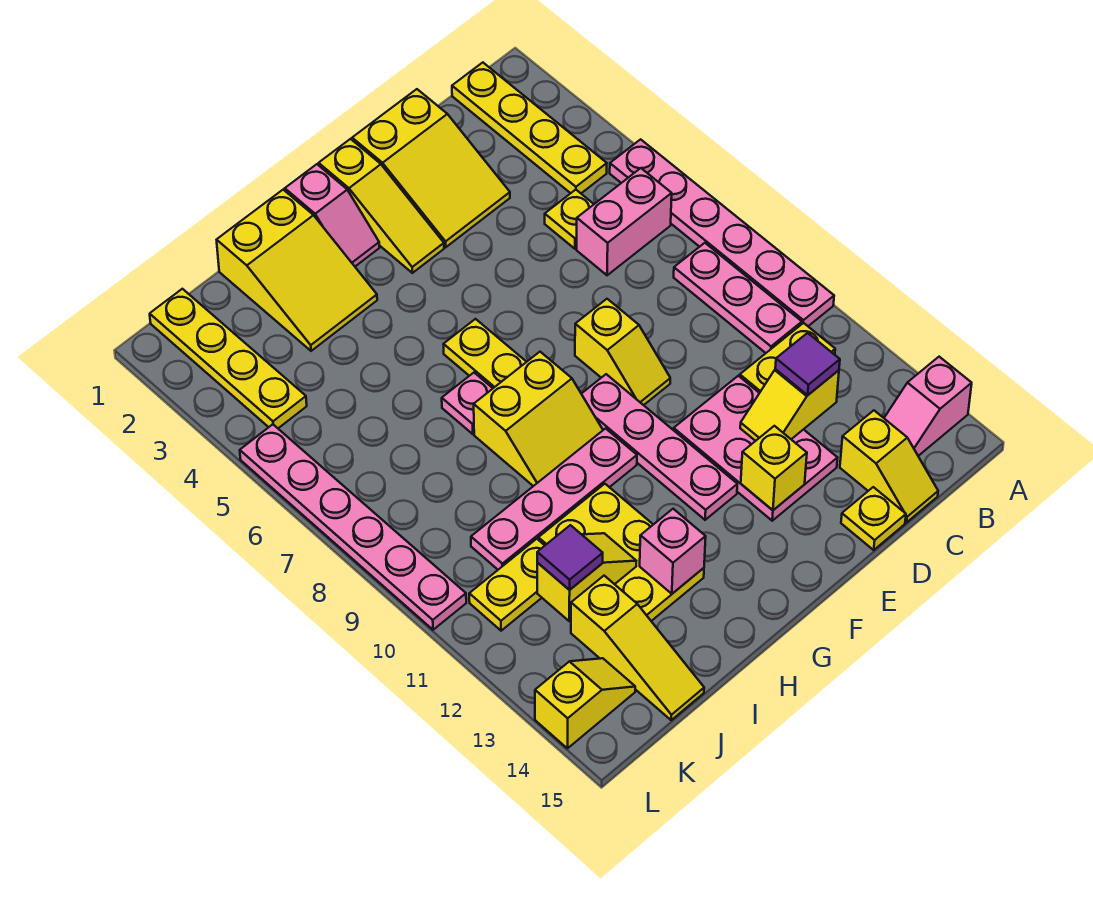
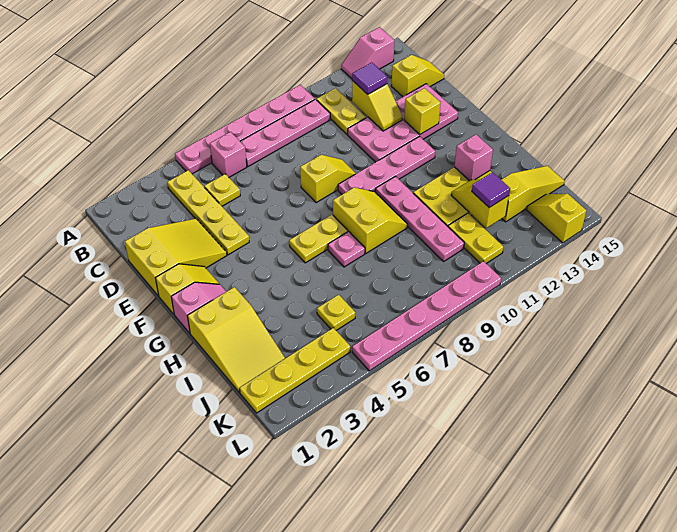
pink slope A14:B14 level 1 top A -> pink slope A13:A14 level 1 top 14
yellow plate B1:B4 level 1 -> yellow plate B4:E4 level 1
pink brick B6:C6 level 1 -> pink brick B6 level 1
pink plate B8:B10 level 1 -> pink plate B7:B10 level 1
pink plate D11:E13 level 1 -> pink plate D11:E14 level 1
yellow plate D15 level 1 -> yellow plate J5 level 1
yellow slope F1:F3 level 1 top 1 -> yellow slope F1:F2 level 1 top 1
yellow slope H1:I3 level 1 top 1 -> yellow slope H1:J2 level 1 top H

